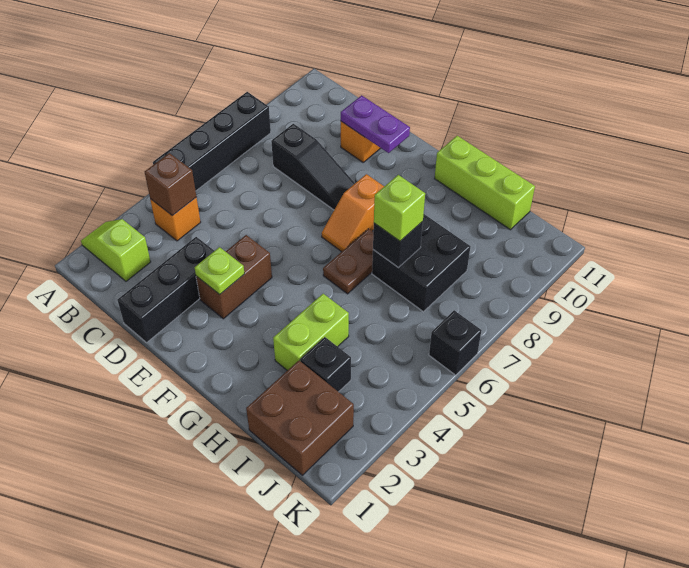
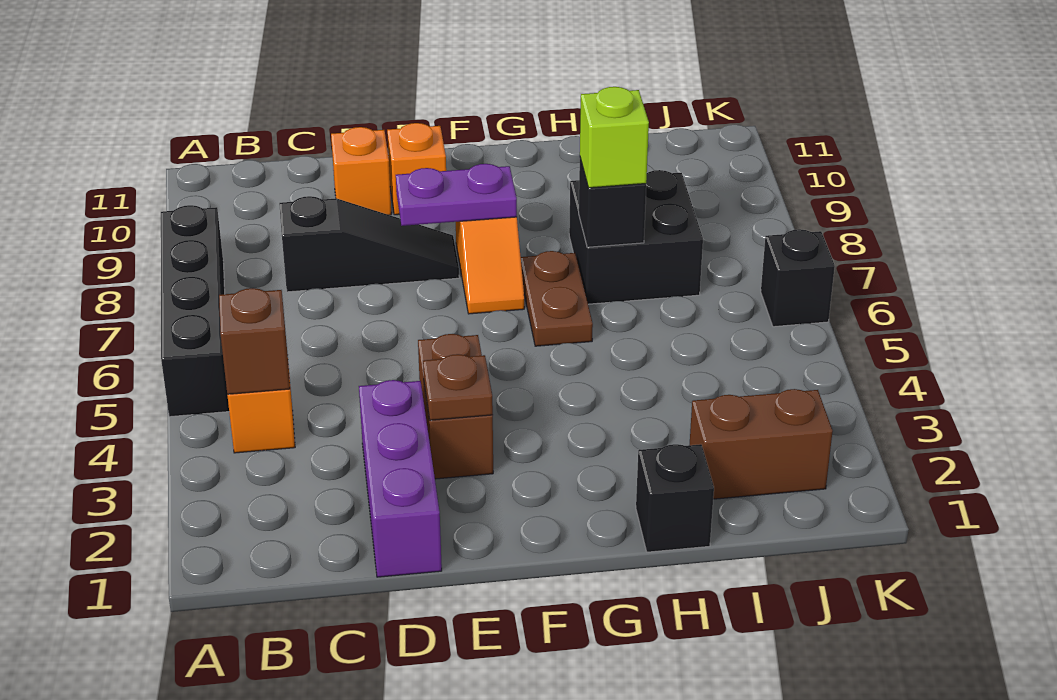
lime slope A2:B2 level 1 top B -> none
black brick D1:D3 level 1 -> purple brick D1:D3 level 1
purple plate D10:E10 level 2 -> purple plate E8:F8 level 2
lime plate E3 level 2 -> brown plate E3 level 2
none -> orange brick E10 level 1
lime brick G11:I11 level 1 -> none
lime brick H3:H4 level 1 -> none
brown brick I1:J2 level 1 -> brown brick I2:J2 level 1
black brick I3 level 1 -> black brick H1 level 1

